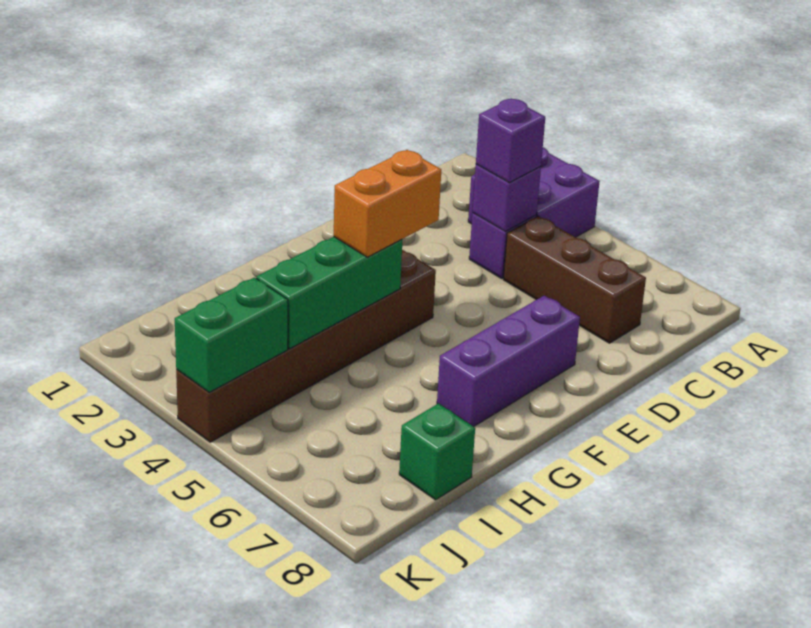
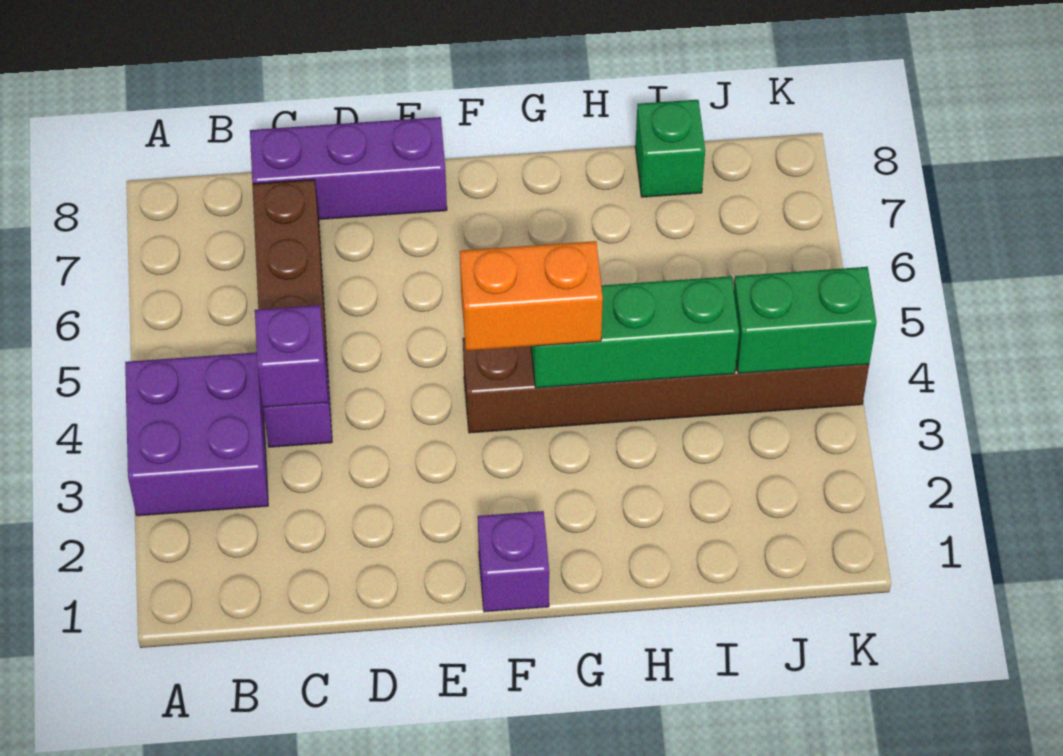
purple brick C4 level 3 -> purple brick F1 level 1
purple brick E7:G7 level 1 -> purple brick C8:E8 level 1

